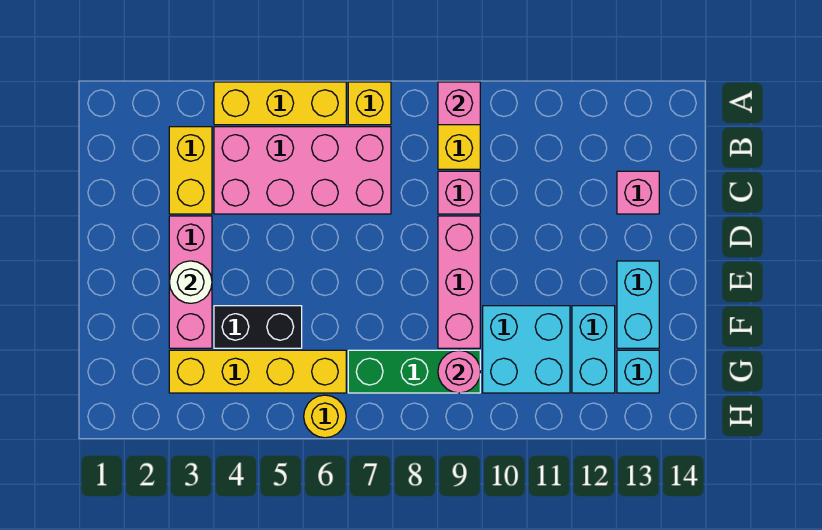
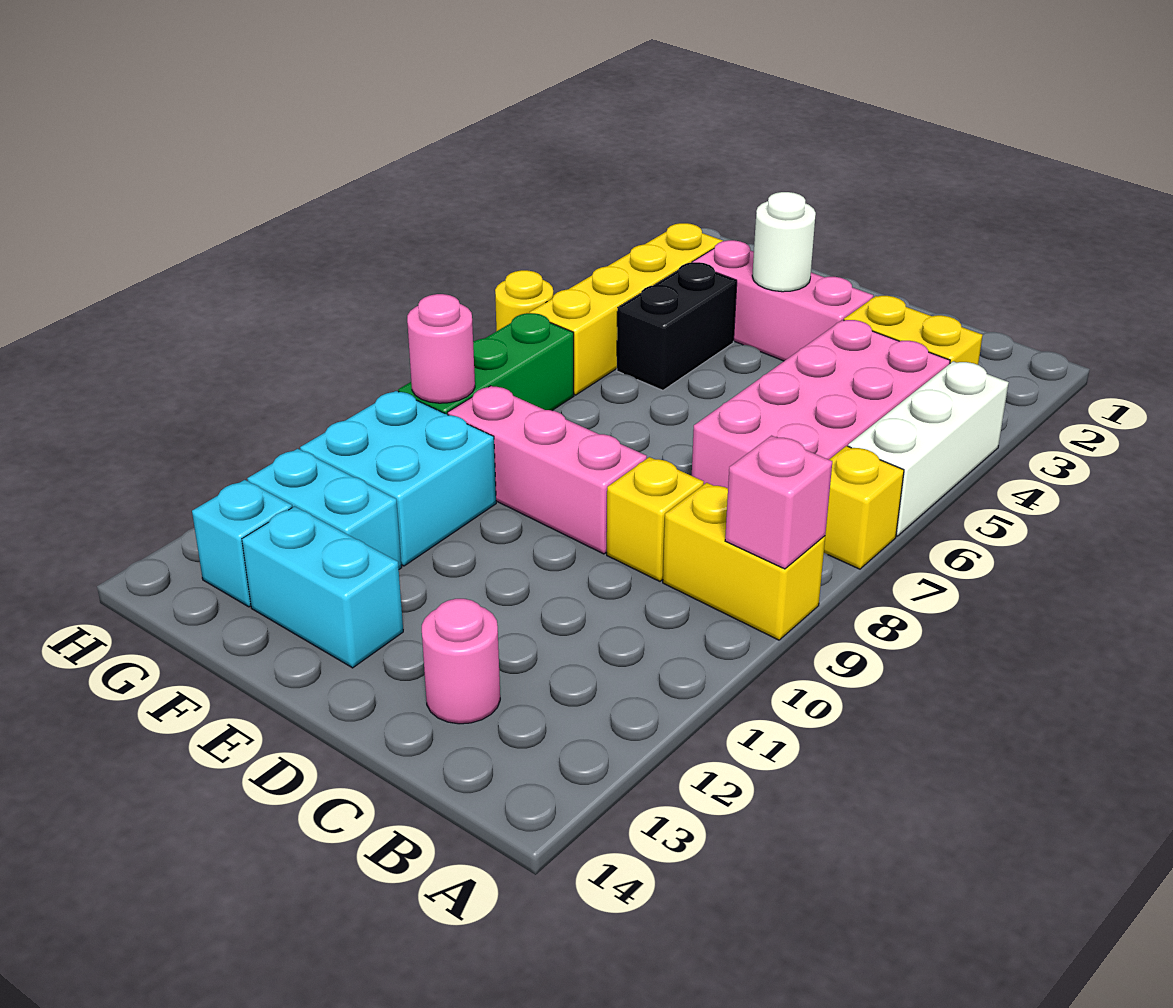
yellow brick A4:A6 level 1 -> white brick A4:A6 level 1
pink brick C9 level 1 -> yellow brick C9 level 1
pink brick C13 level 1 -> pink round brick C13 level 1

